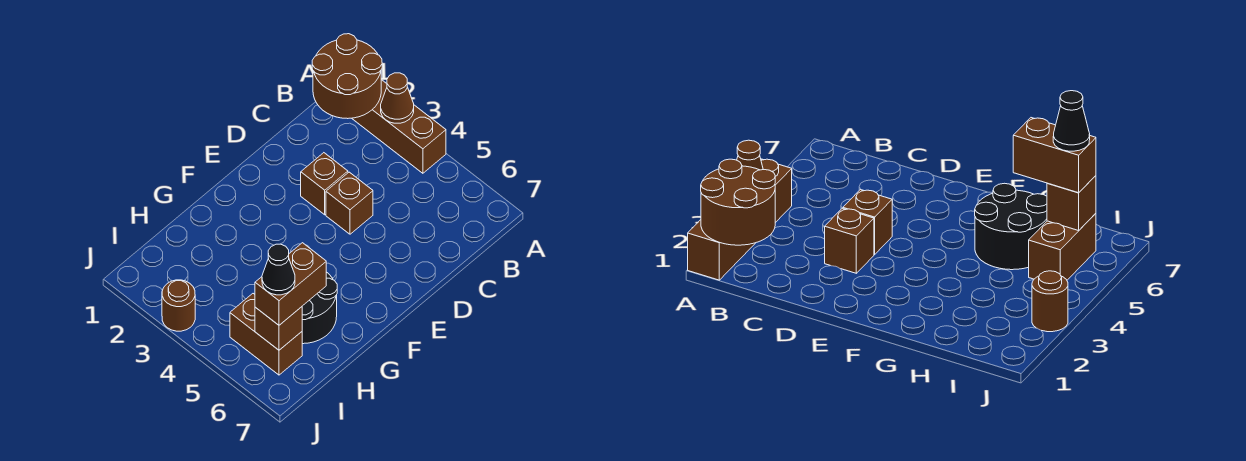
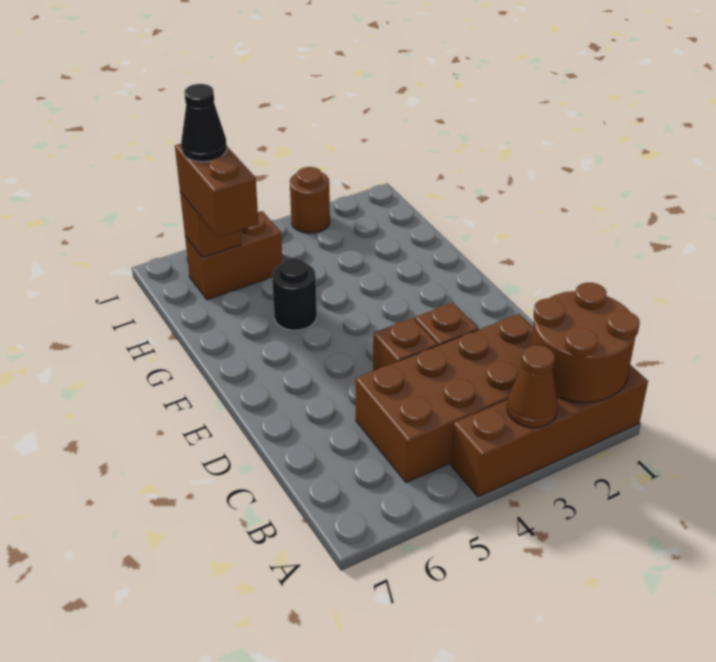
none -> brown brick B2:C5 level 1
black round brick G5:H6 level 1 -> black round brick G5 level 1

